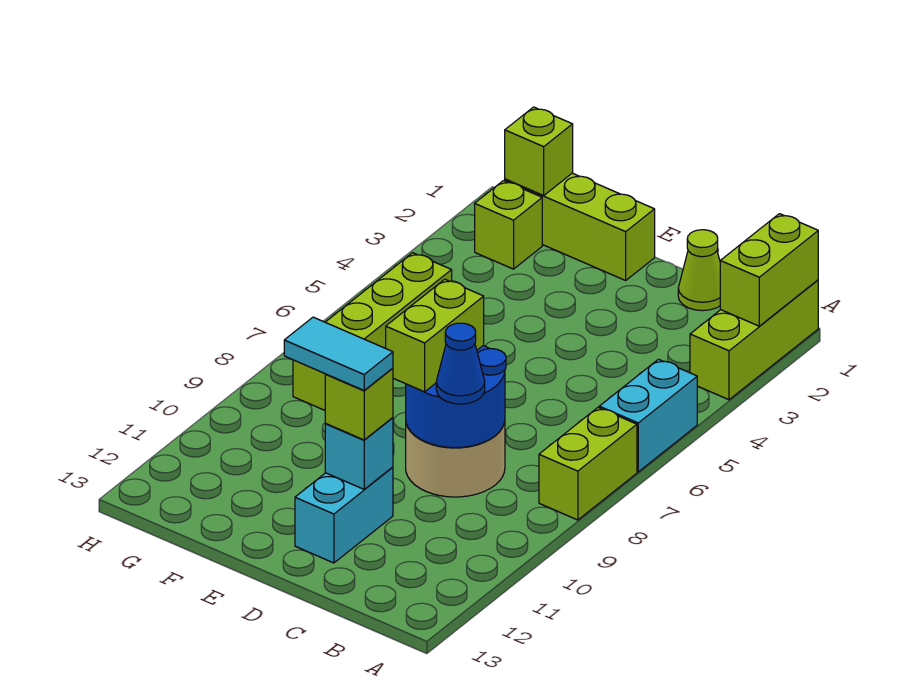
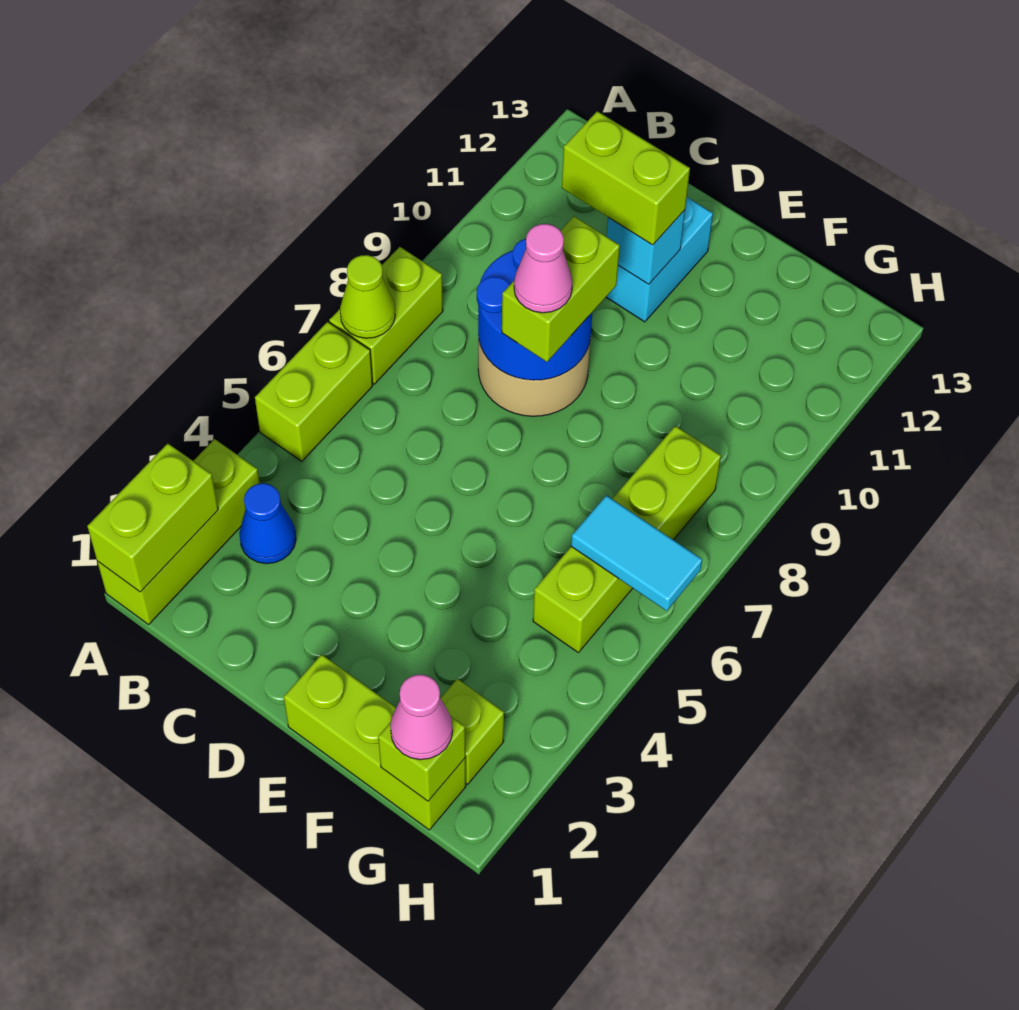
cyan brick A5:A6 level 1 -> lime brick A5:A6 level 1
lime cone C1 level 1 -> lime cone A7 level 2
blue cone C9 level 3 -> blue cone B3 level 1
none -> pink cone D8 level 4
lime brick D11 level 3 -> lime brick C11:D11 level 3
cyan tile D11:E11 level 4 -> cyan tile G6:H6 level 2
none -> pink cone G1 level 3

